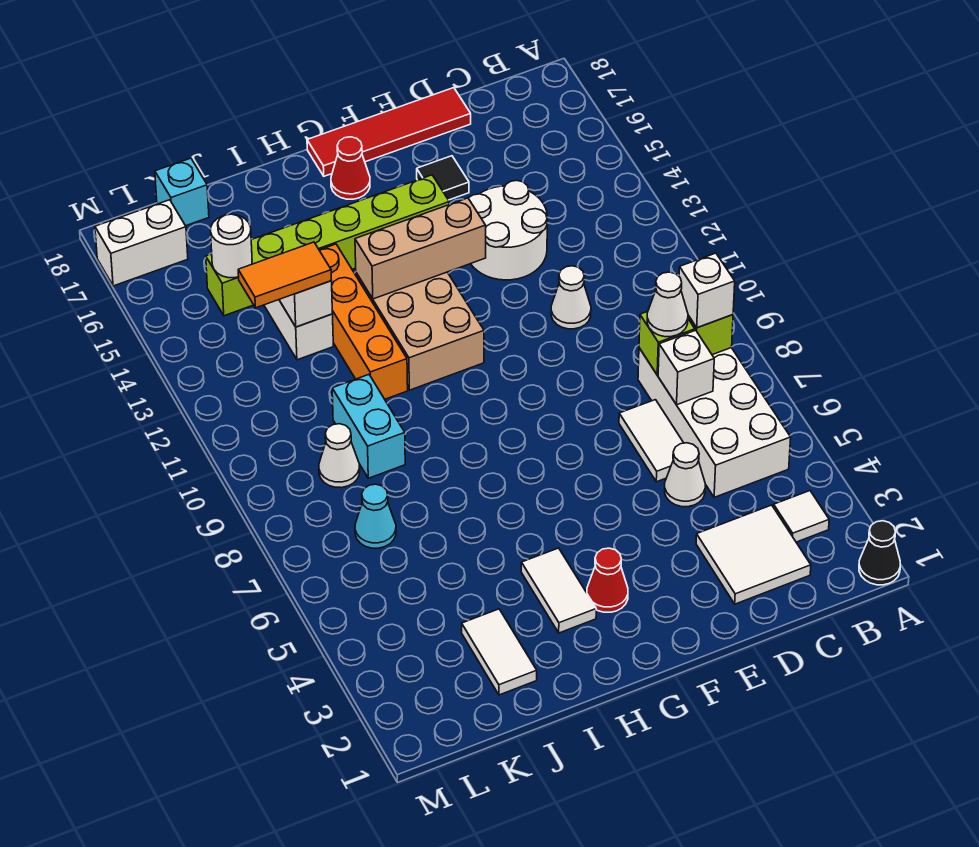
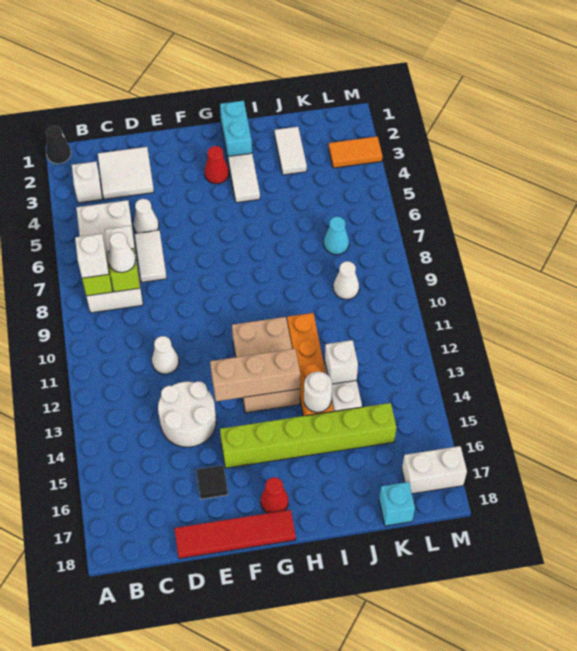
white tile B3 level 1 -> white brick B3 level 1
cyan brick J9:J10 level 1 -> cyan brick H1:H2 level 1
orange tile J13:K13 level 3 -> orange tile L3:M3 level 1
white round brick K15 level 2 -> white round brick I14 level 2

